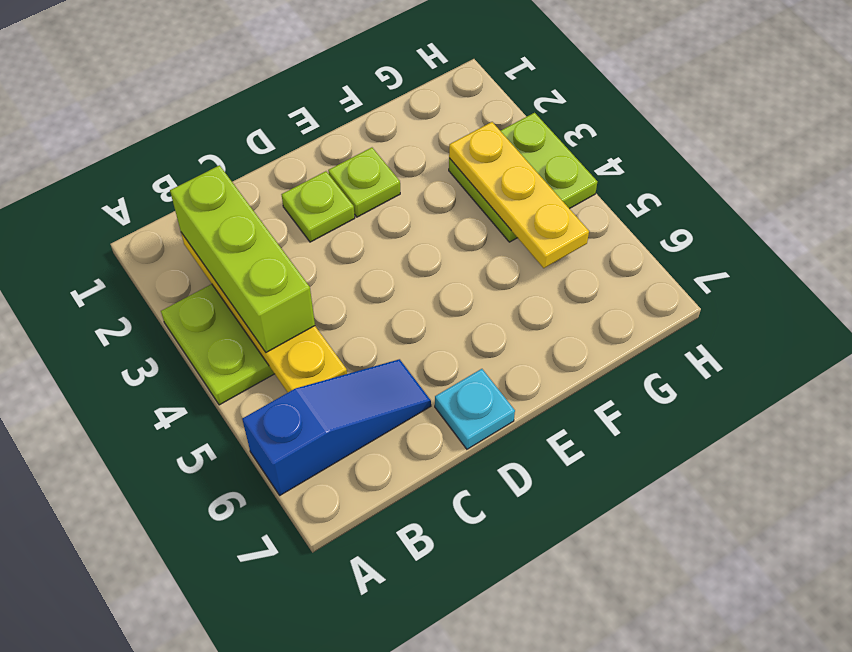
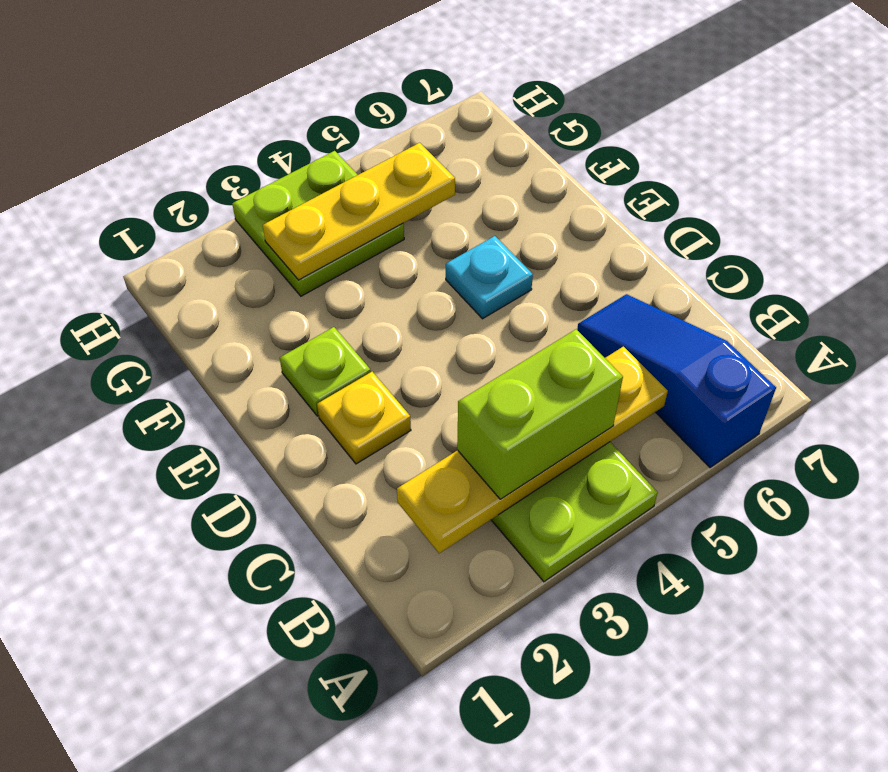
lime brick B2:B4 level 3 -> lime brick B3:B4 level 3
lime plate D2 level 1 -> yellow plate D2 level 1
cyan plate D7 level 1 -> cyan plate E5 level 1

